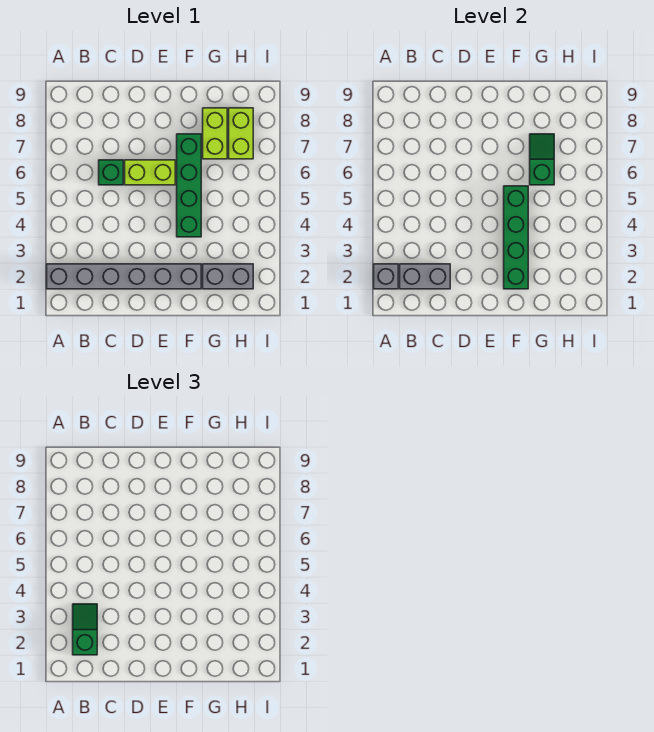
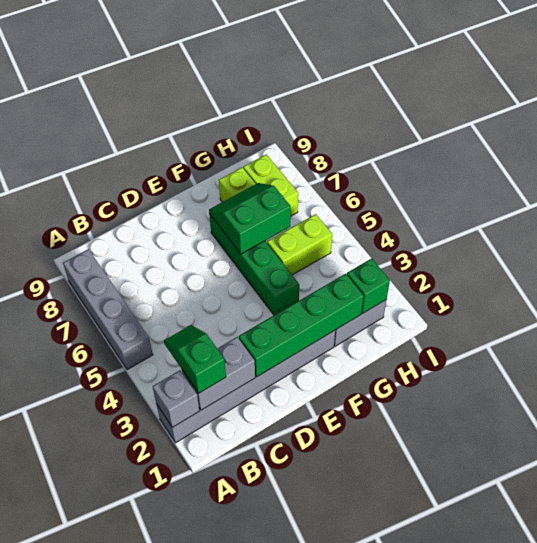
none -> grey brick A5:A8 level 1
green brick C6 level 1 -> green brick H2 level 2
lime brick D6:E6 level 1 -> lime brick G5:H5 level 1
green brick F2:F5 level 2 -> green brick D2:G2 level 2
green slope G6:G7 level 2 top 6 -> green slope F6:G7 level 2 top 6

